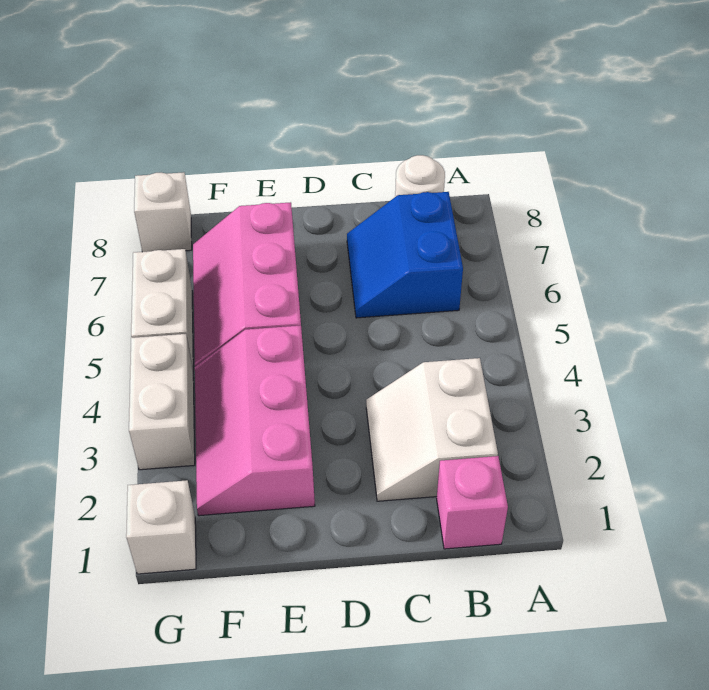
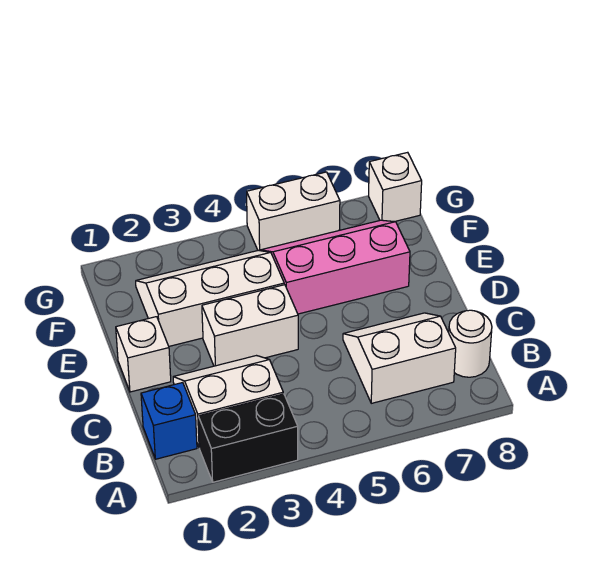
none -> black brick A2:A3 level 1
pink brick B1 level 1 -> blue brick B1 level 1
blue slope B6:C7 level 1 top B -> white slope B6:C7 level 1 top B
pink slope E2:F4 level 1 top E -> white slope E2:F4 level 1 top E
white brick G1 level 1 -> white brick D1 level 1
white brick G3:G4 level 1 -> white brick D3:D4 level 1

